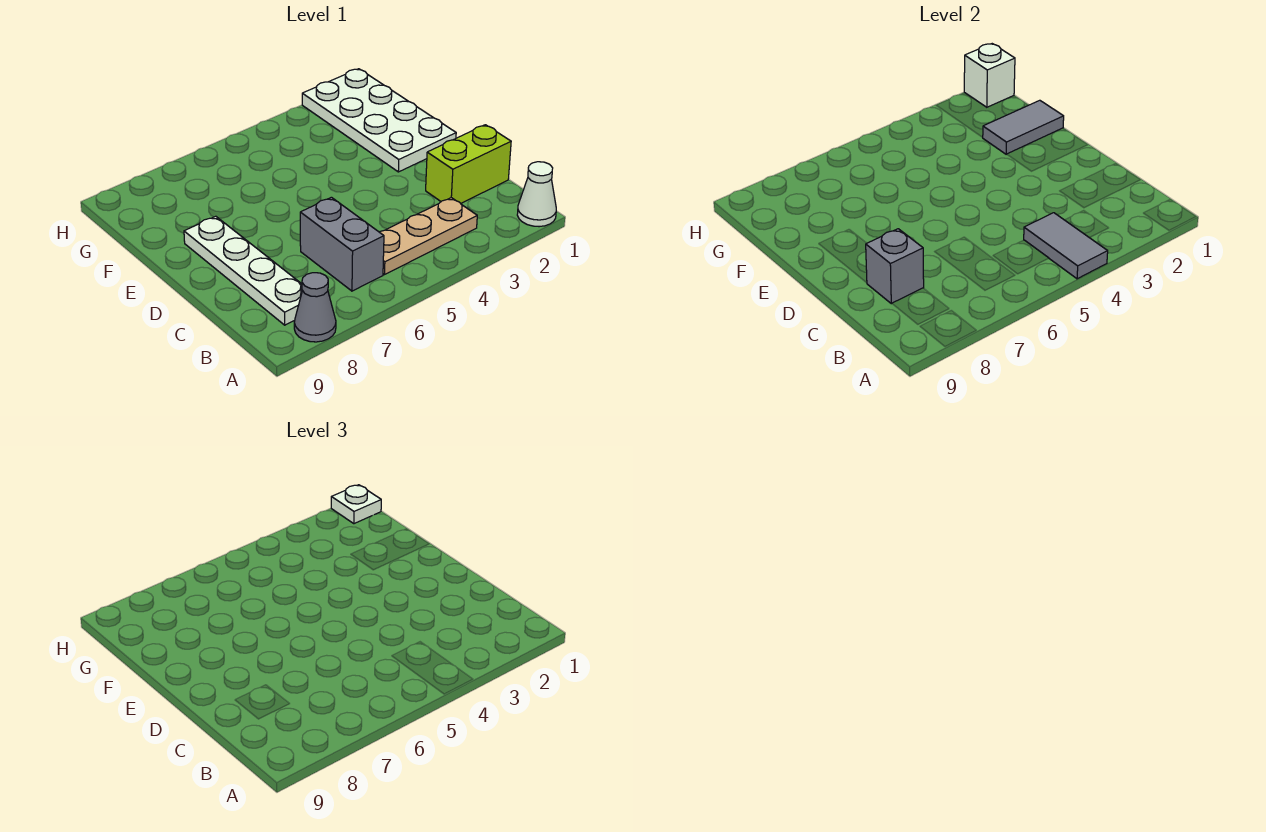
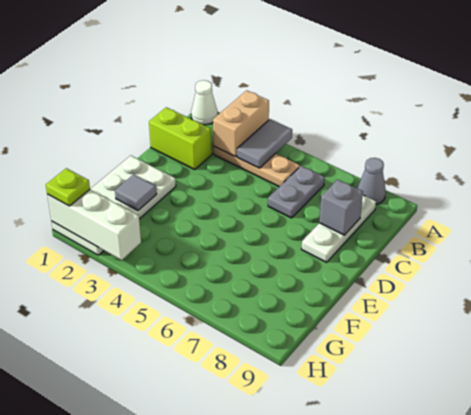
none -> tan brick A3:B3 level 2
grey brick B6:C6 level 1 -> grey plate B6:C6 level 1
white plate B8:E8 level 1 -> white plate B8:D8 level 1
grey tile F1:F2 level 2 -> grey tile F2 level 2
white brick H1 level 2 -> white brick H1:H3 level 2
white plate H1 level 3 -> lime plate H1 level 3

